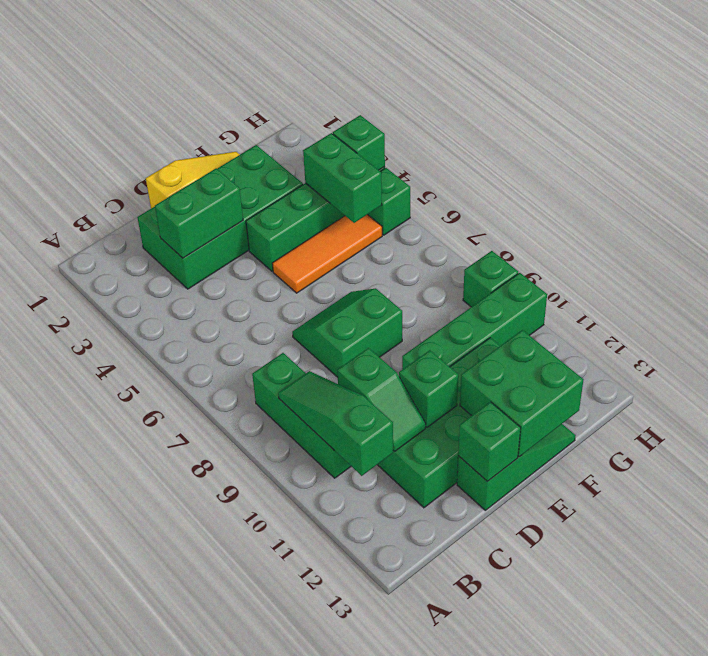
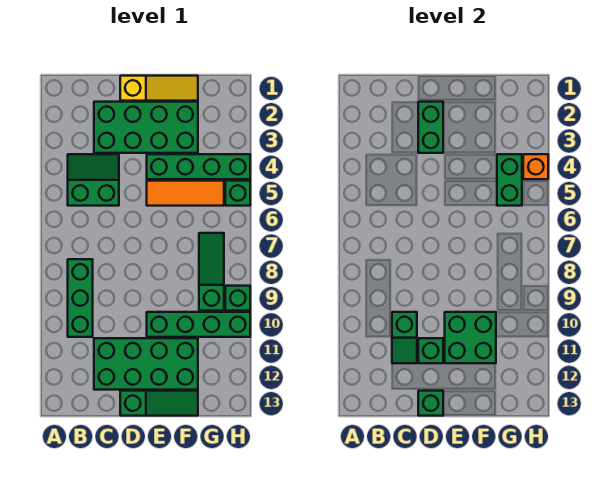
green slope B9:B11 level 2 top 11 -> green slope G7:G9 level 1 top 9
green brick C3:D3 level 2 -> green brick D2:D3 level 2
green slope D7:E8 level 1 top 8 -> green slope B4:C5 level 1 top 5
green brick E12:F13 level 2 -> green brick E10:F11 level 2
green brick H4 level 2 -> orange brick H4 level 2

